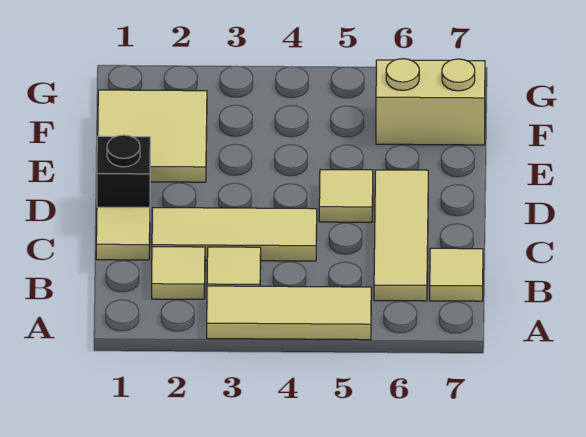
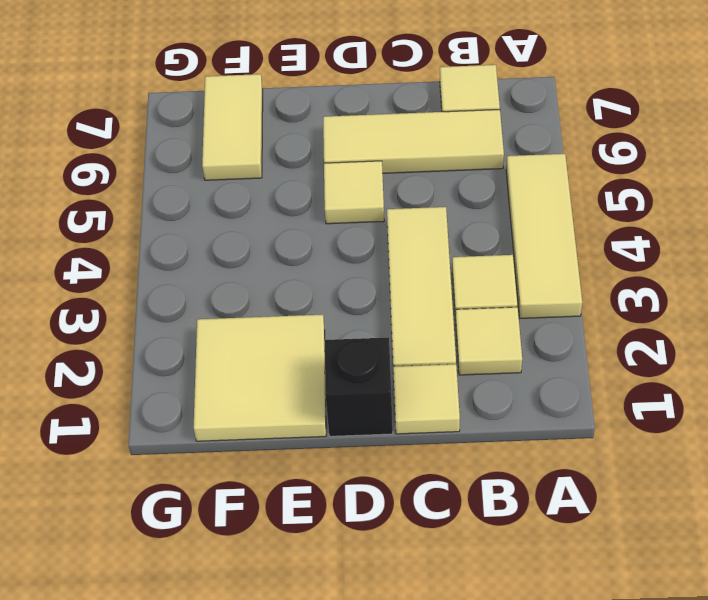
tan brick F6:F7 level 1 -> tan tile F6:F7 level 1

